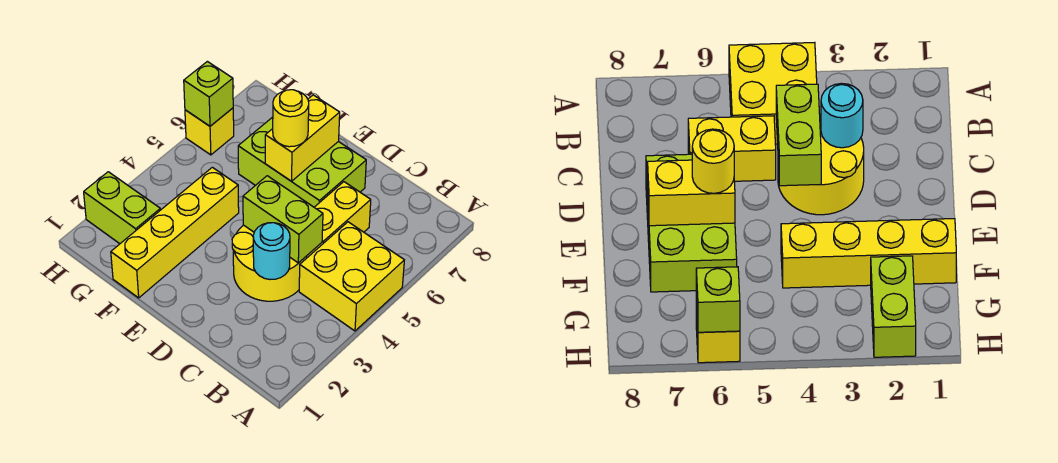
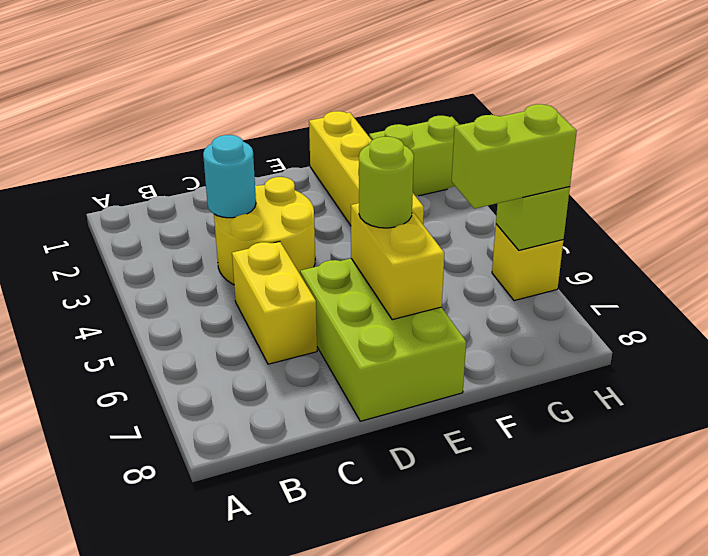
yellow brick A4:B5 level 1 -> none
lime brick C4:D4 level 2 -> lime brick G6:H6 level 3
lime brick D6:F7 level 1 -> lime brick D6:E8 level 1
yellow round brick E6 level 3 -> lime round brick E6 level 3

